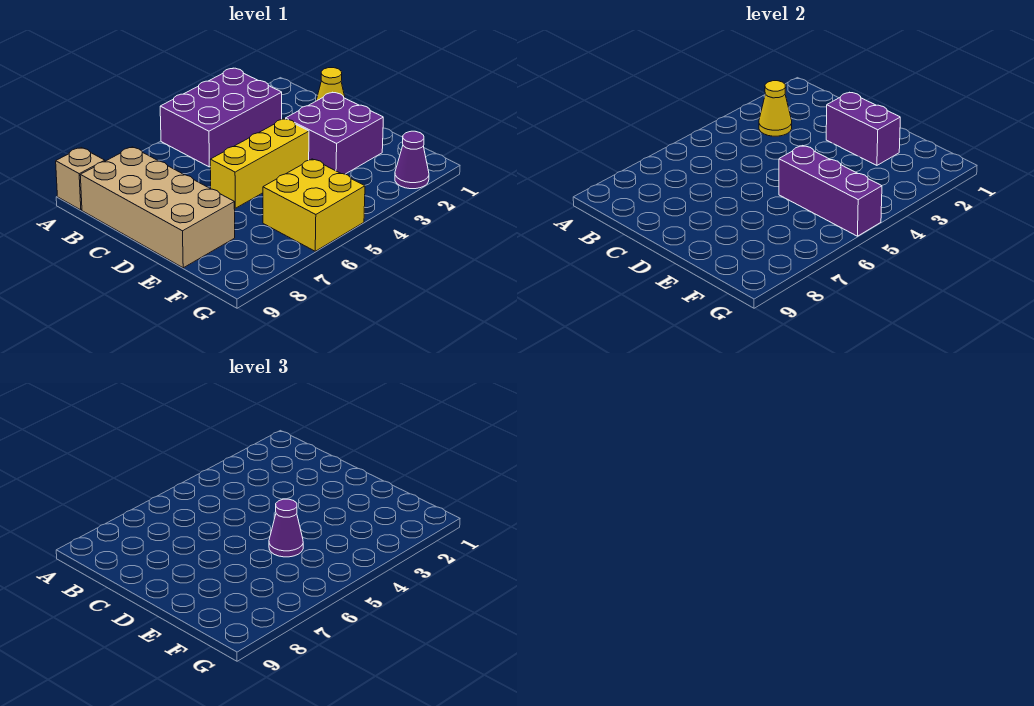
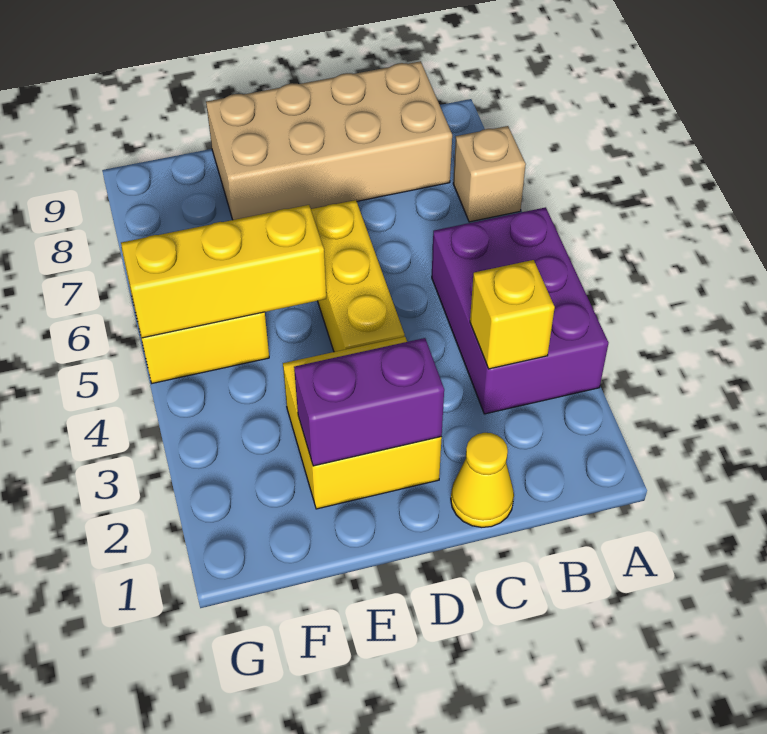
tan brick A9 level 1 -> tan brick A7 level 1
yellow cone B3 level 2 -> yellow brick B3 level 2
purple brick D2:E3 level 1 -> yellow brick D2:E3 level 1
purple brick E5:G5 level 2 -> yellow brick E5:G5 level 2
purple cone E5 level 3 -> none
purple cone G2 level 1 -> none

